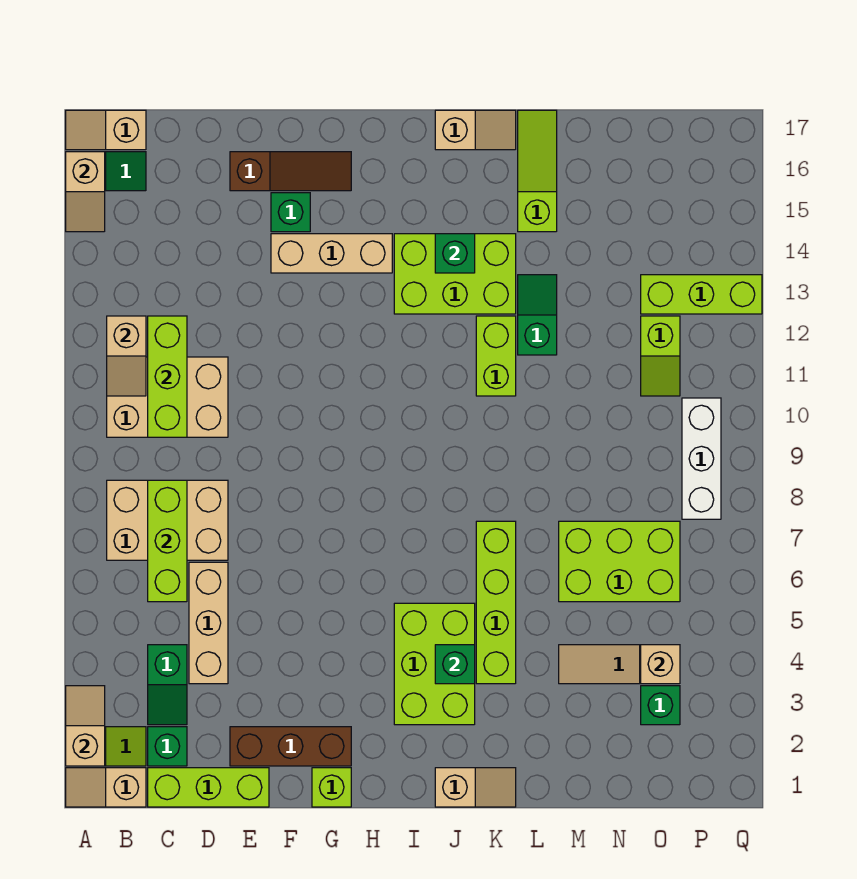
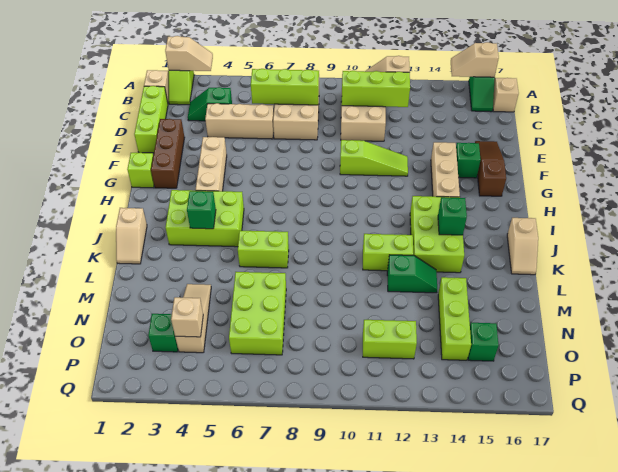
green brick C2 level 1 -> green brick O15 level 1
brown slope E16:G16 level 1 top E -> brown slope E16:G16 level 1 top G
none -> tan brick F4:H4 level 1
lime brick K4:K7 level 1 -> lime brick K6:K7 level 1
lime slope L15:L17 level 1 top 15 -> lime slope F10:F12 level 1 top 10
lime slope O11:O12 level 1 top 12 -> lime brick O11:O12 level 1
lime brick O13:Q13 level 1 -> lime brick M14:O14 level 1
white brick P8:P10 level 1 -> none

